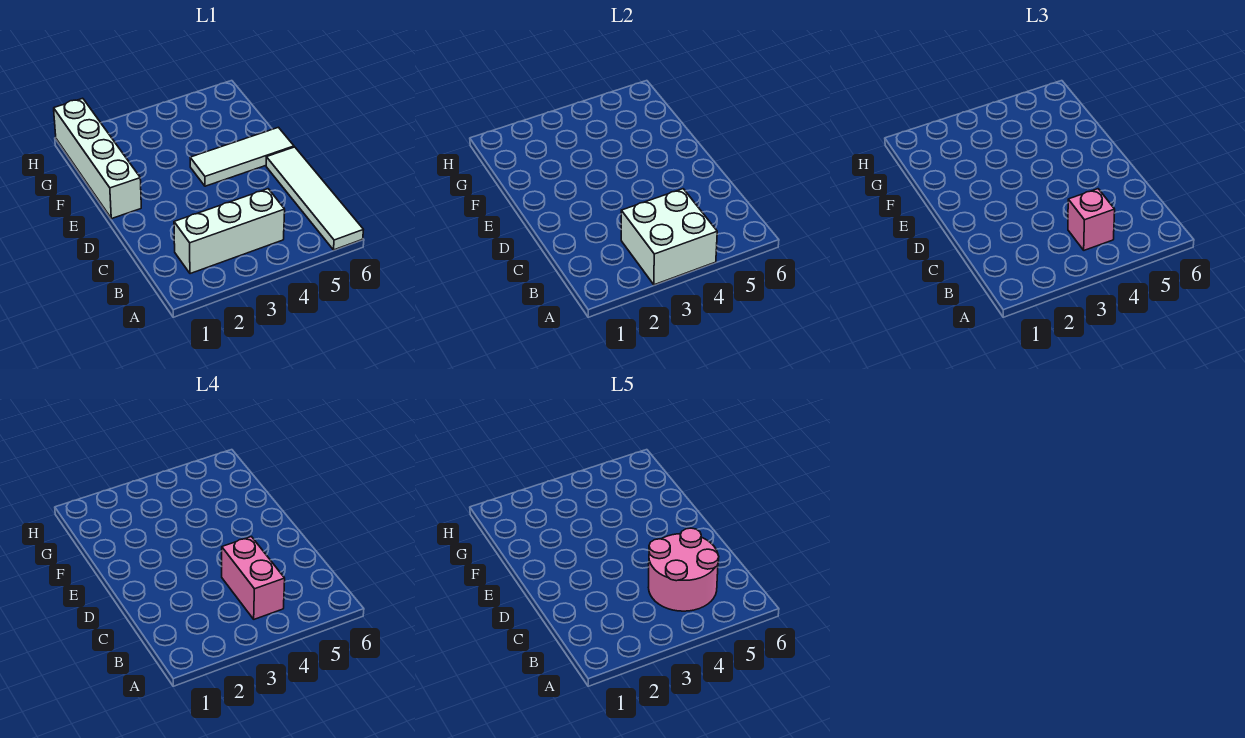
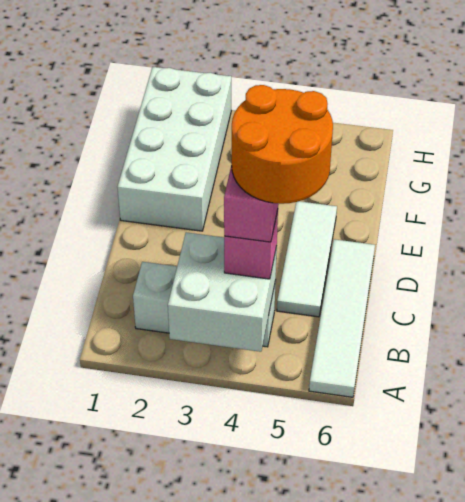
pink round brick B4:C5 level 5 -> orange round brick B4:C5 level 5
white brick E1:H1 level 1 -> white brick E1:H2 level 1
white tile E4:E6 level 1 -> white tile C5:E5 level 1

